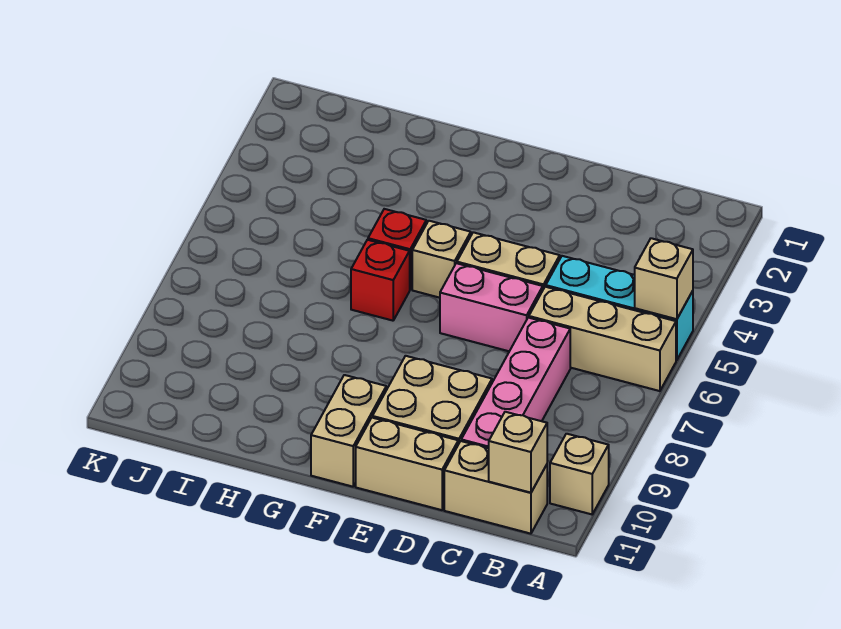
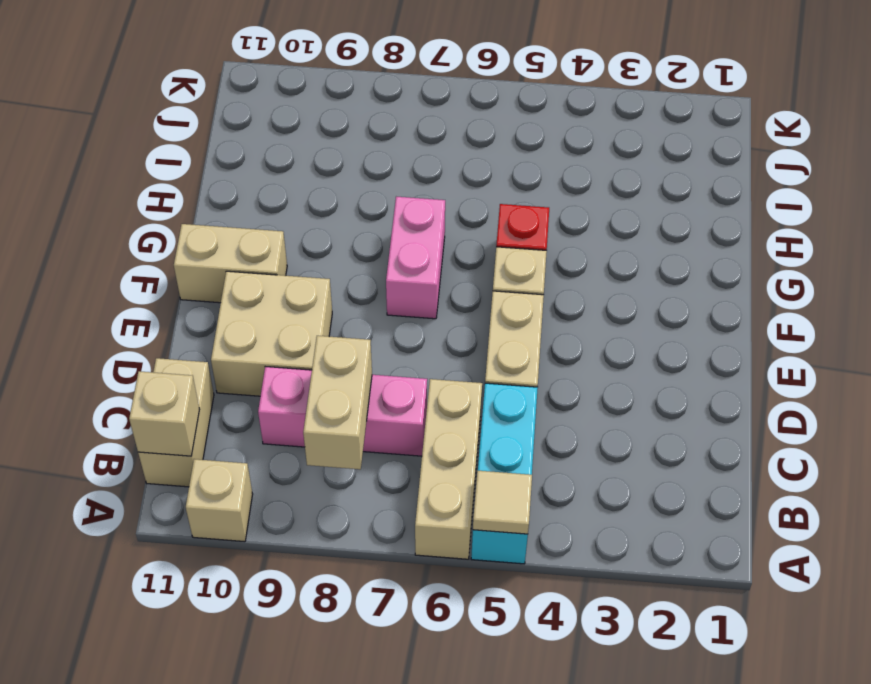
tan brick A5 level 2 -> tan tile A5 level 2
pink brick C7:C10 level 1 -> pink brick C7:C9 level 1
pink brick D6:E6 level 1 -> pink brick F7:G7 level 1
tan brick D11:E11 level 1 -> tan brick B8:C8 level 2
red brick G6 level 1 -> none

